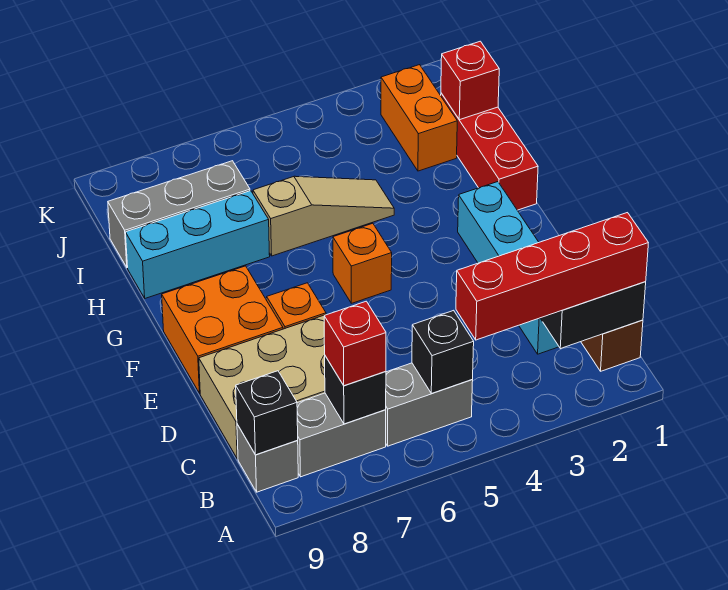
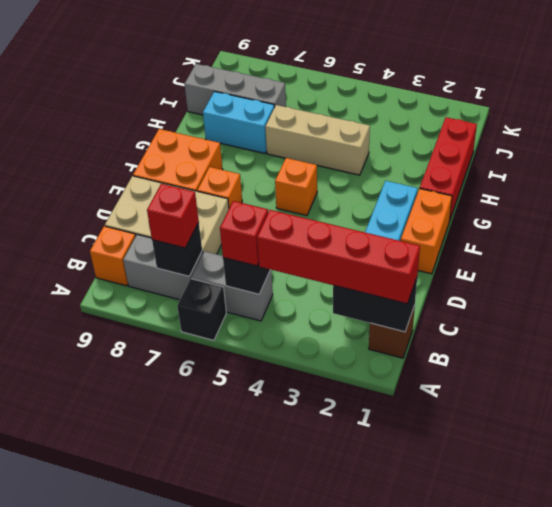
grey brick B9 level 1 -> orange brick B9 level 1
black brick B9 level 2 -> black brick A6 level 1
tan slope H4:H6 level 1 top 6 -> tan brick H4:H6 level 1
cyan brick H7:H9 level 1 -> cyan brick H7:H8 level 1
red brick I1 level 2 -> red brick B5 level 3
orange brick I2:J2 level 1 -> orange brick E1:F1 level 1

